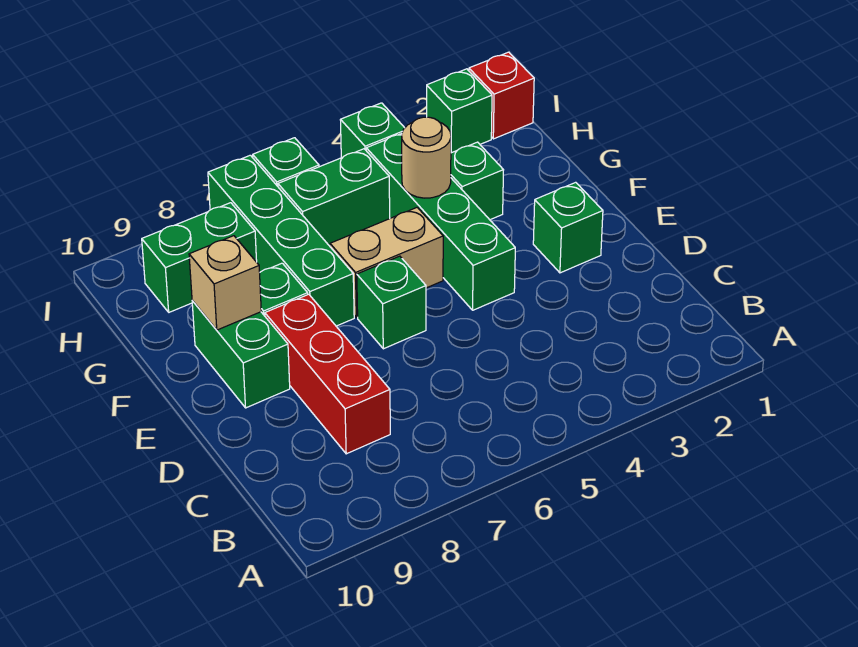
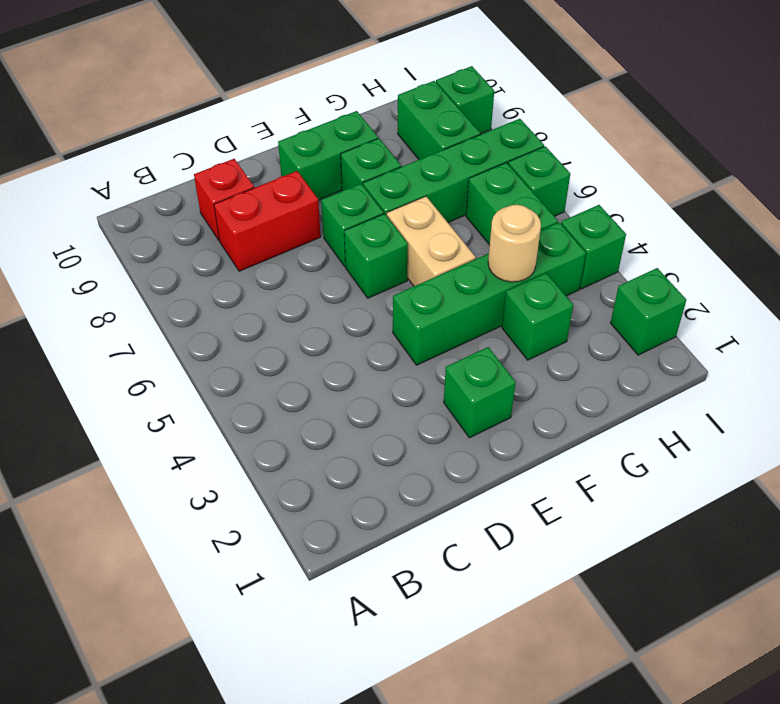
red brick C8:E8 level 1 -> red brick C8:D8 level 1
none -> green brick E7 level 1
tan brick F9 level 2 -> none
red brick I1 level 1 -> red brick C9 level 1
none -> green brick I9 level 1

